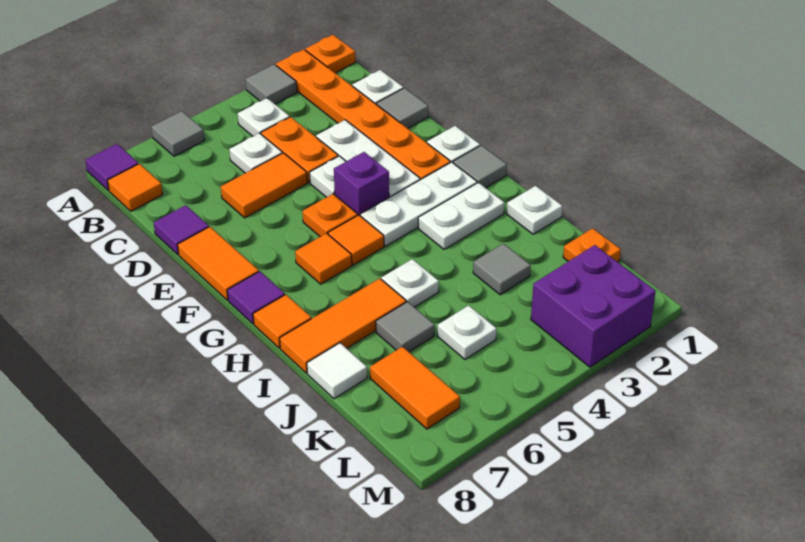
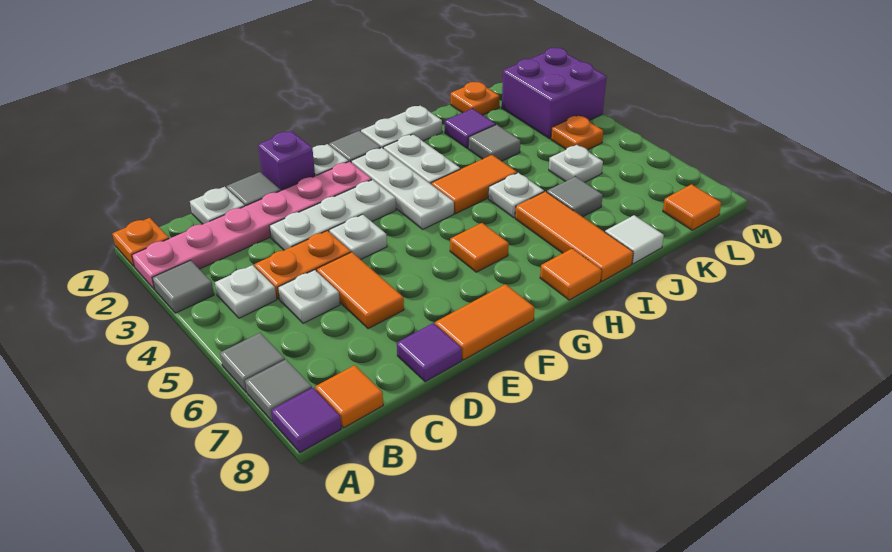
orange plate A2:F2 level 1 -> pink plate A2:F2 level 1
none -> grey tile A7 level 1
purple brick F4 level 1 -> purple brick E1 level 1
orange plate F5 level 1 -> orange plate L4 level 1
orange tile G5 level 1 -> orange tile L8 level 1
purple tile G8 level 1 -> purple tile J2 level 1
white plate I1 level 1 -> white plate H1:I1 level 1
orange tile K7:L7 level 1 -> orange tile H4:I4 level 1

